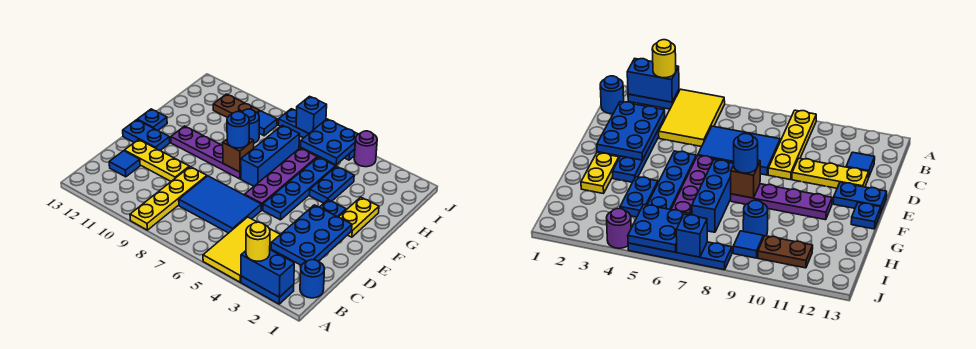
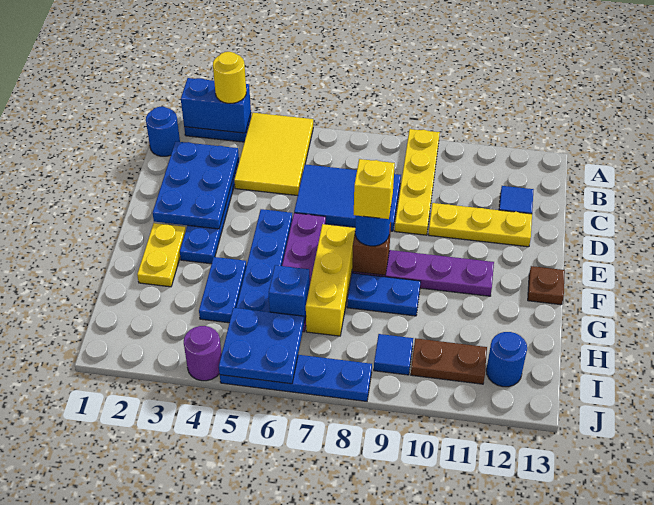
blue plate E12:E13 level 1 -> blue plate G8:G9 level 1
blue brick F7:H7 level 1 -> yellow brick F7:H7 level 1
none -> yellow brick F8 level 4
blue plate F13 level 1 -> brown plate F13 level 1
blue round brick H9 level 1 -> blue round brick I12 level 1
blue brick J7 level 2 -> blue brick H6 level 2

